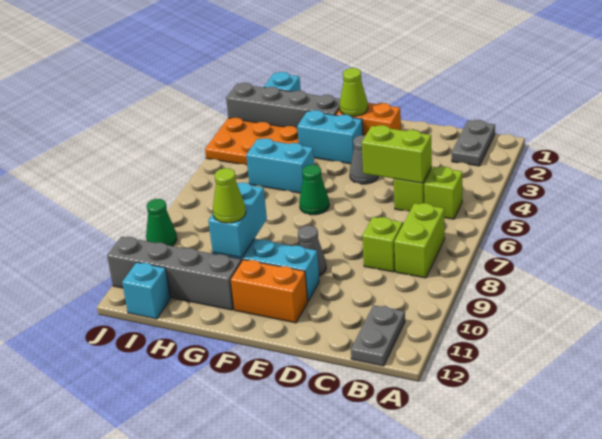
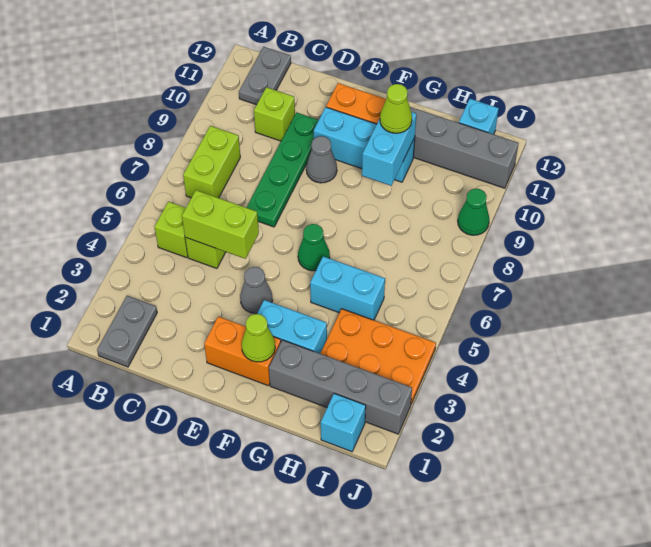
lime brick C8 level 1 -> lime brick C10 level 1
none -> green plate D7:D10 level 1

